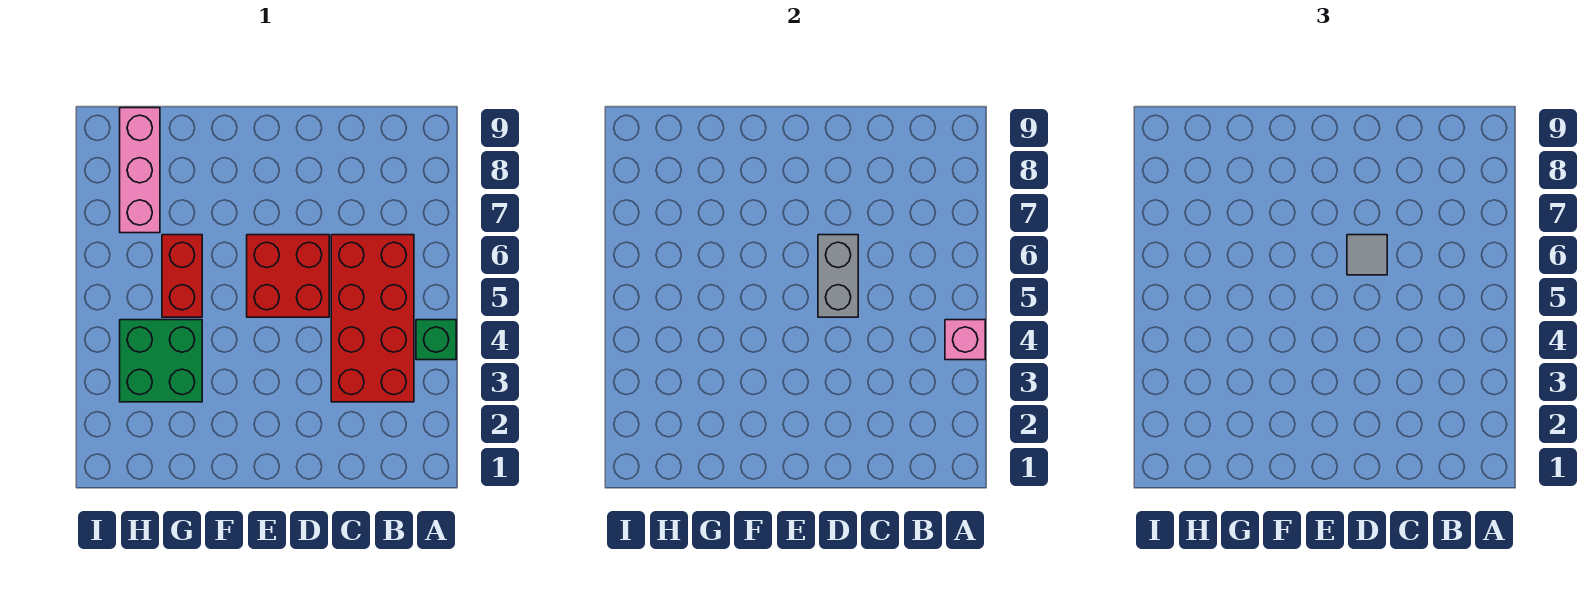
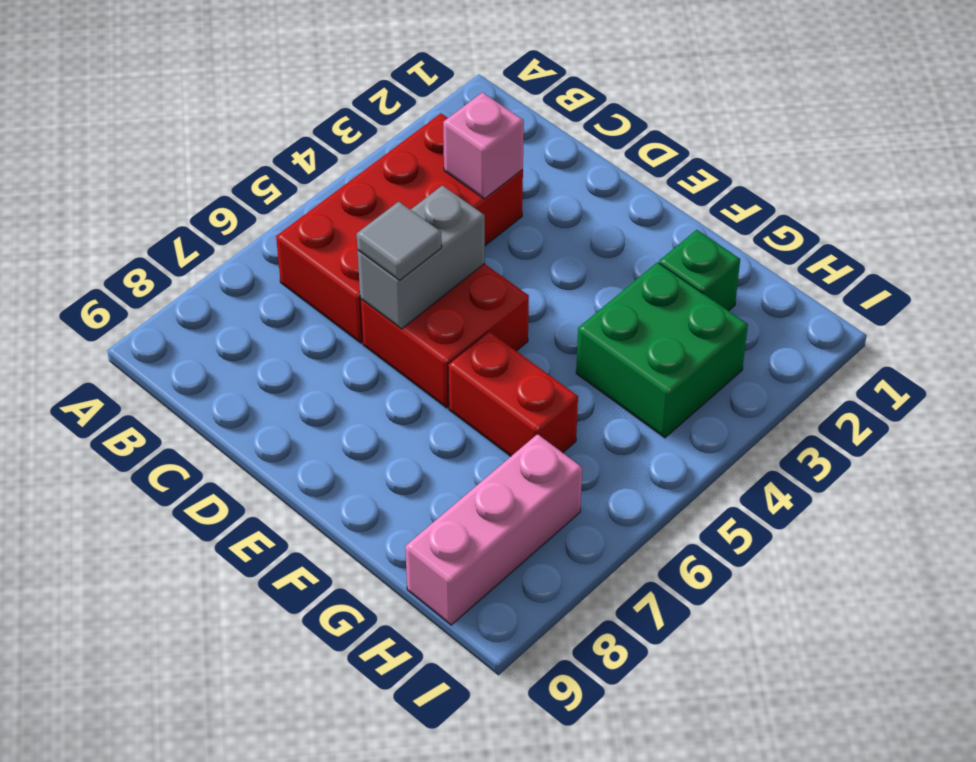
green brick A4 level 1 -> green brick G2 level 1
pink brick A4 level 2 -> pink brick C3 level 2
red brick G5:G6 level 1 -> red brick F6:G6 level 1

